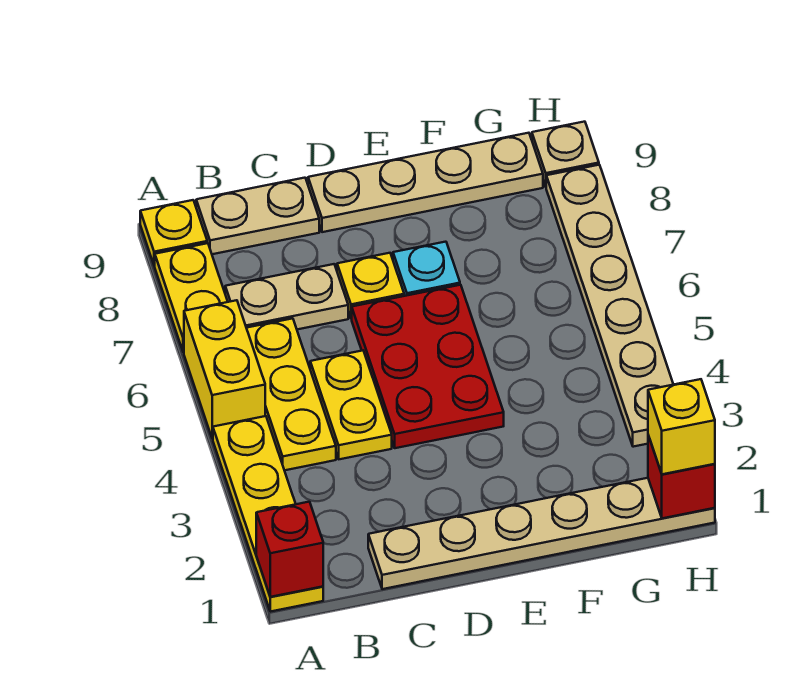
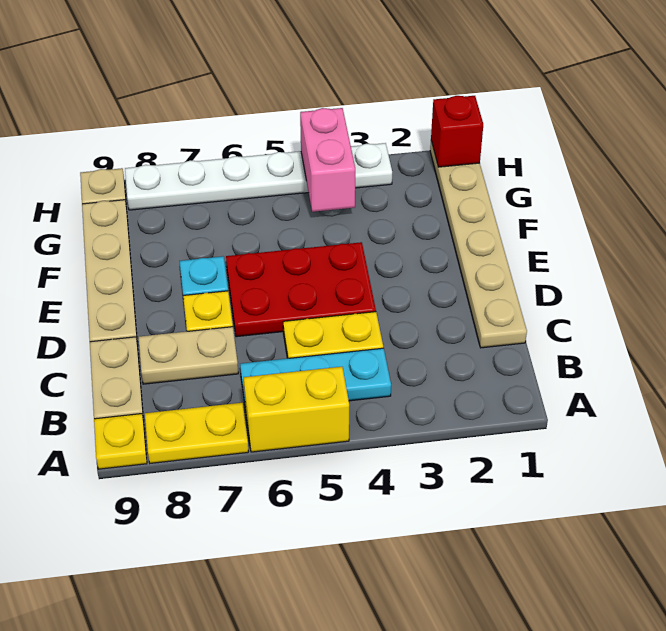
yellow plate A1:A4 level 1 -> none
red brick A1 level 2 -> none
yellow plate B4:B6 level 1 -> cyan plate B4:B6 level 1
tan plate B7:C7 level 1 -> tan plate C7:C8 level 1
none -> pink brick G4:H4 level 2
yellow brick H1 level 3 -> none
tan plate H3:H8 level 1 -> white plate H3:H8 level 1

